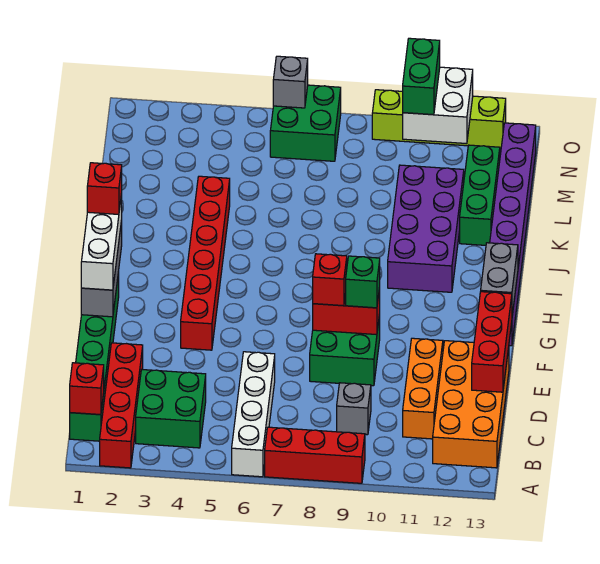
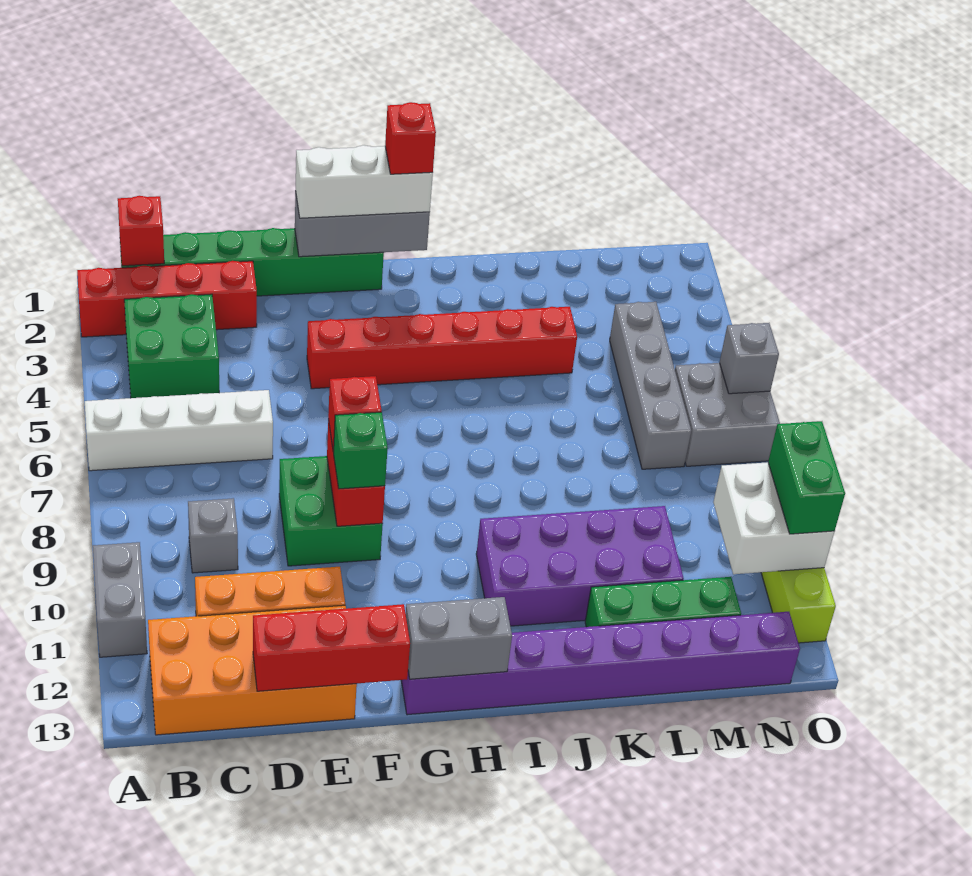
red brick A7:A9 level 1 -> none
none -> grey brick A10:A11 level 1
none -> grey brick M4:M7 level 1
green brick N6:O7 level 1 -> grey brick N6:O7 level 1
green brick N10:O10 level 3 -> green brick O10:O11 level 3

